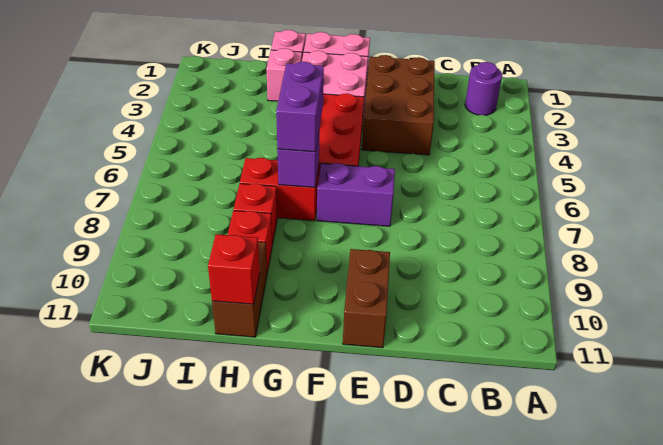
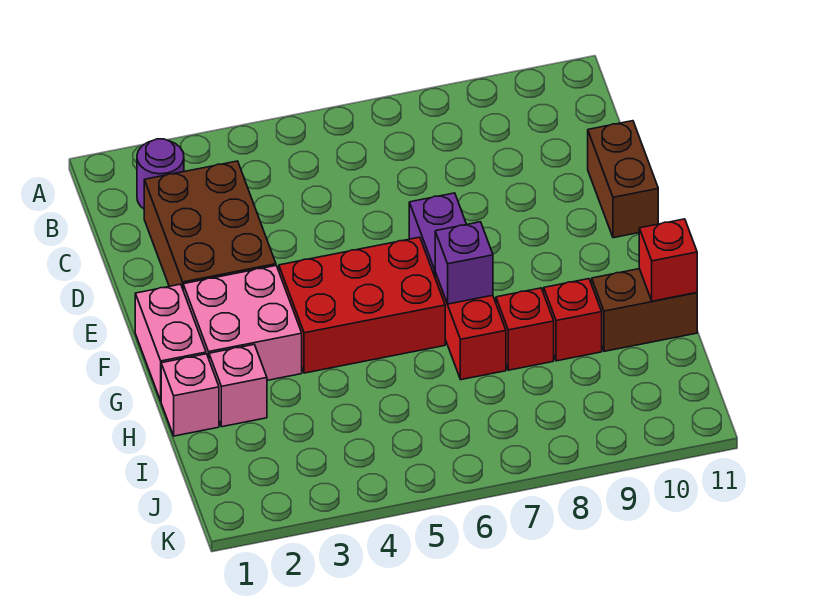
brown brick D2:E4 level 1 -> brown brick C2:E3 level 1
brown brick E10:E11 level 1 -> brown brick D11:E11 level 1
purple brick G6:G7 level 3 -> none

